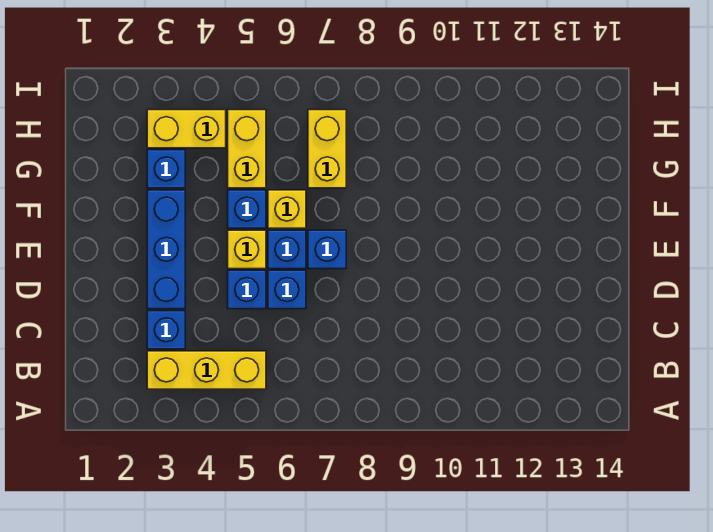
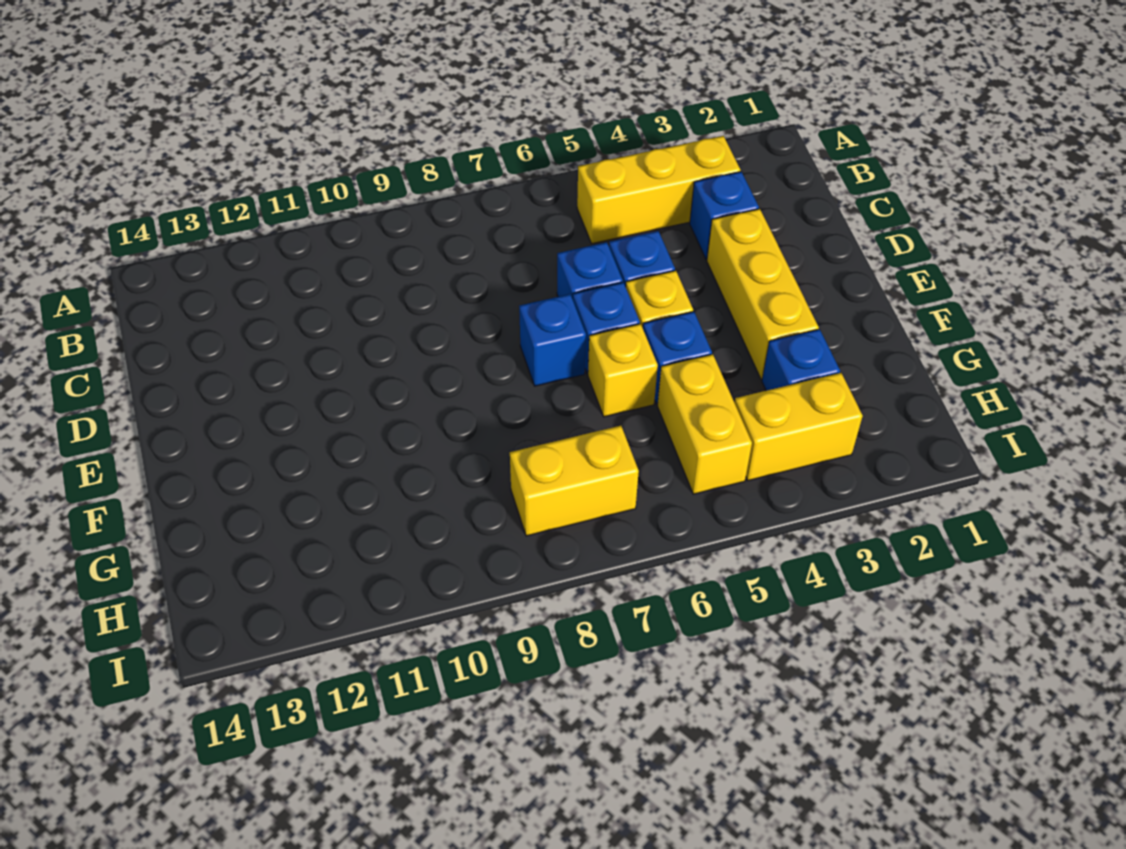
blue brick D3:F3 level 1 -> yellow brick D3:F3 level 1
yellow brick G7:H7 level 1 -> yellow brick H7:H8 level 1

